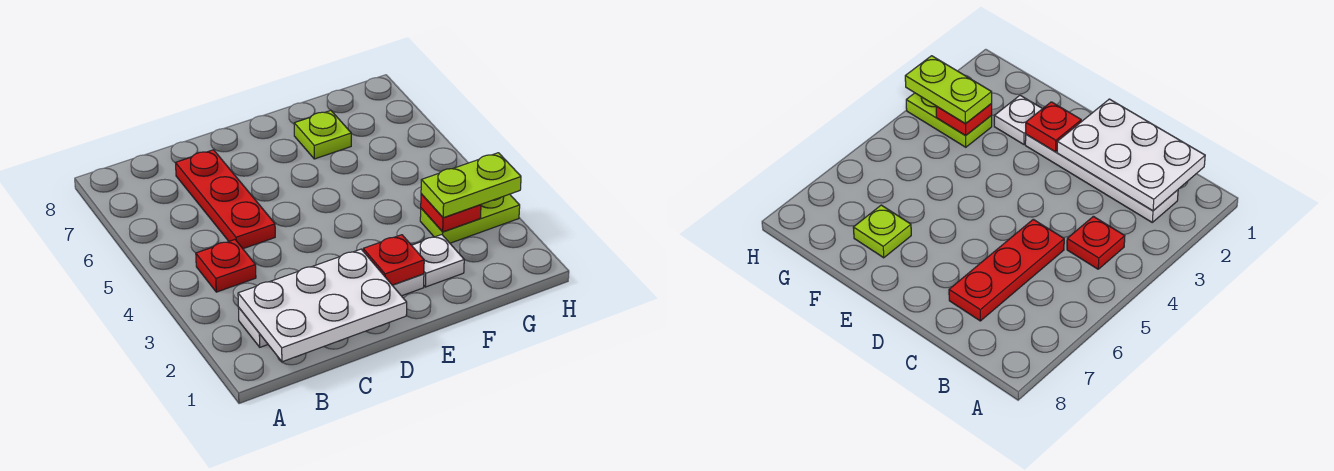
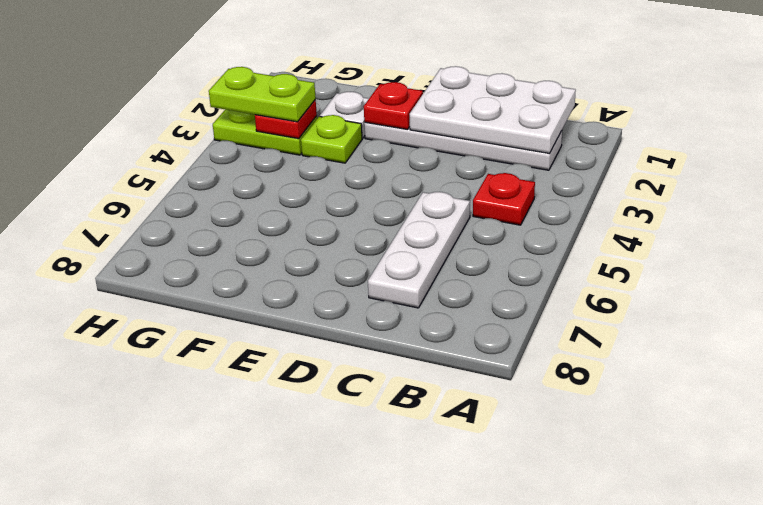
red plate C5:C7 level 1 -> white plate C5:C7 level 1
lime plate F7 level 1 -> lime plate F3 level 1

